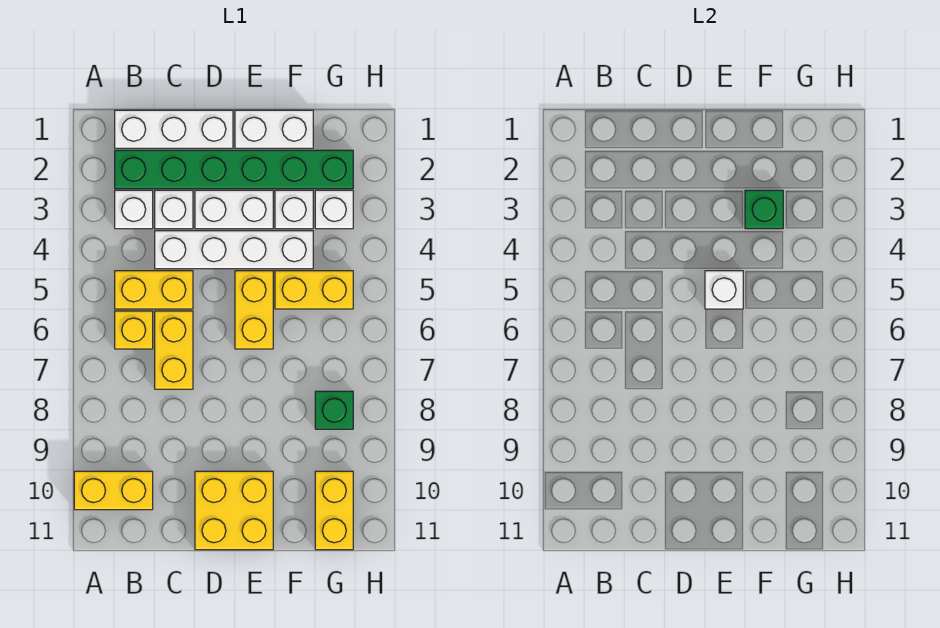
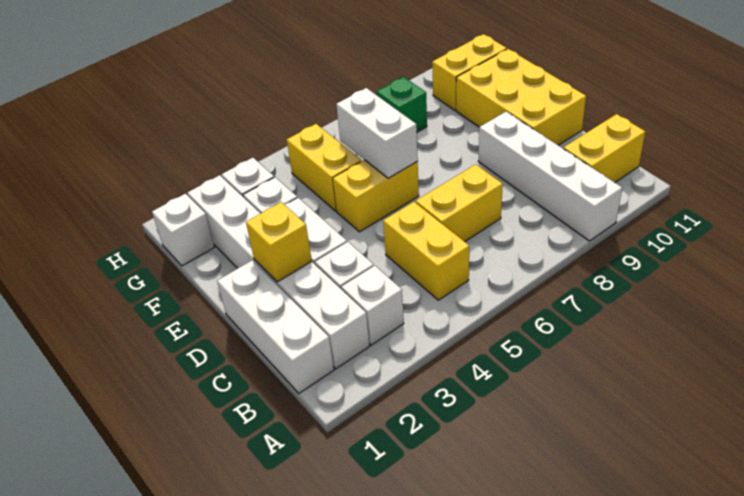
yellow brick A10:B10 level 1 -> yellow brick B10:B11 level 1
green brick B2:G2 level 1 -> white brick B2:G2 level 1
yellow brick B6 level 1 -> yellow brick D2 level 2
white brick C4:F4 level 1 -> white brick A9:D9 level 1
yellow brick D10:E11 level 1 -> yellow brick D10:F11 level 1
white brick E1:F1 level 1 -> white brick E6:F6 level 2
white brick E5 level 2 -> white brick G1 level 1
green brick F3 level 2 -> none

